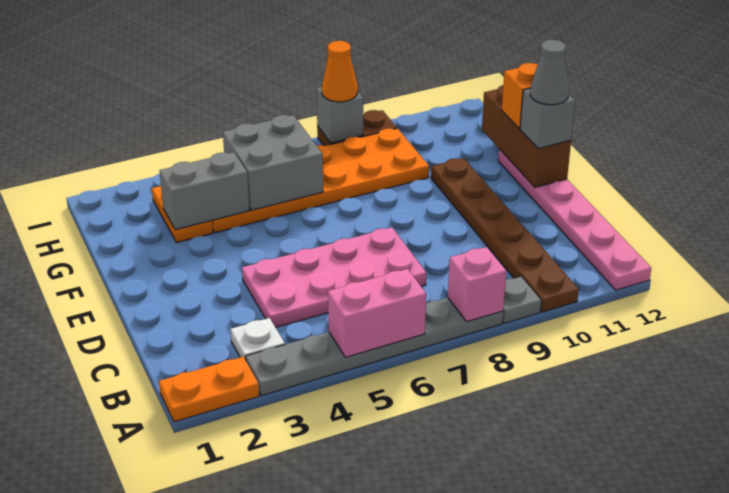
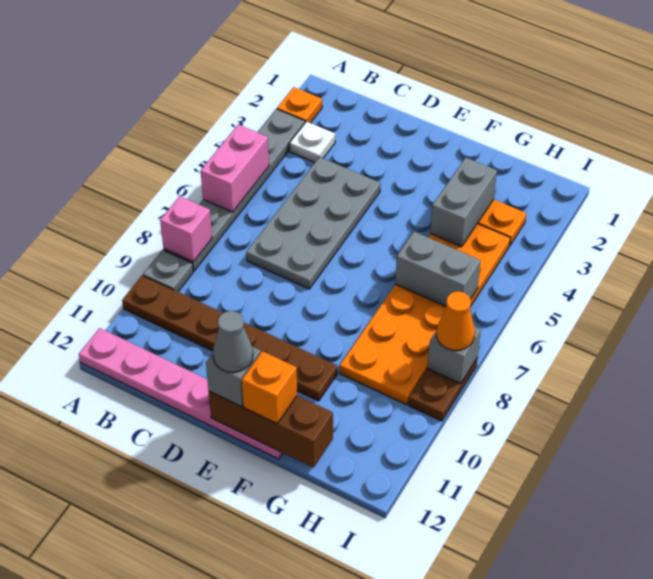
orange plate A1:A2 level 1 -> orange plate A2 level 1
pink plate C4:D7 level 1 -> grey plate C4:D7 level 1
grey brick G5:H6 level 2 -> grey brick G6:H6 level 2

